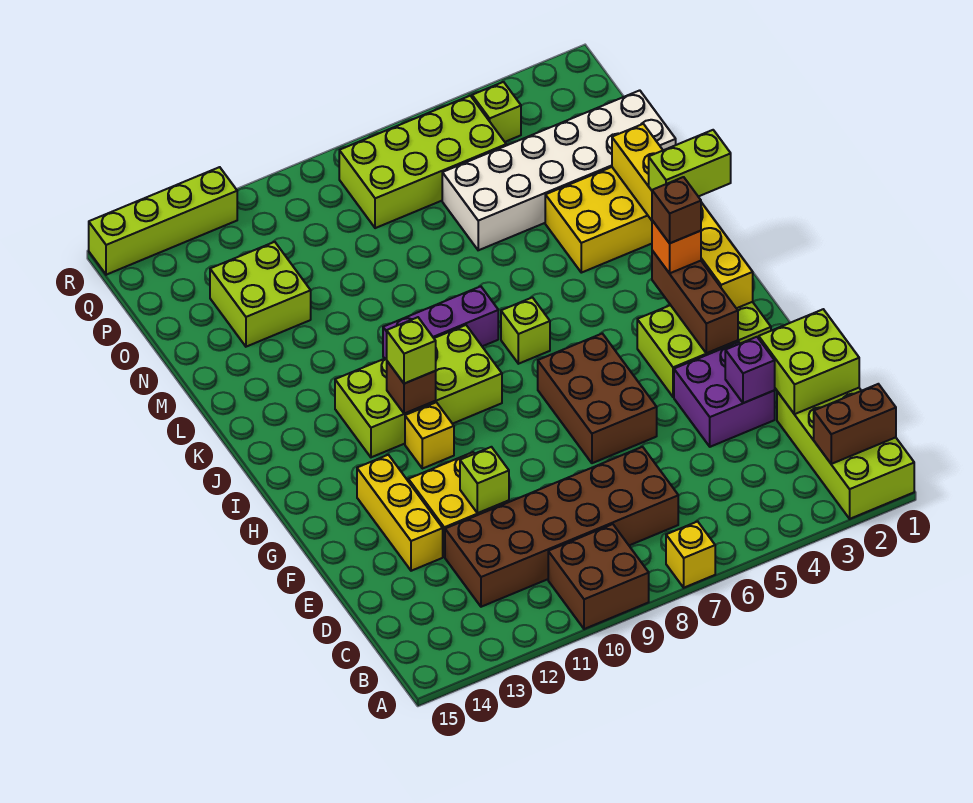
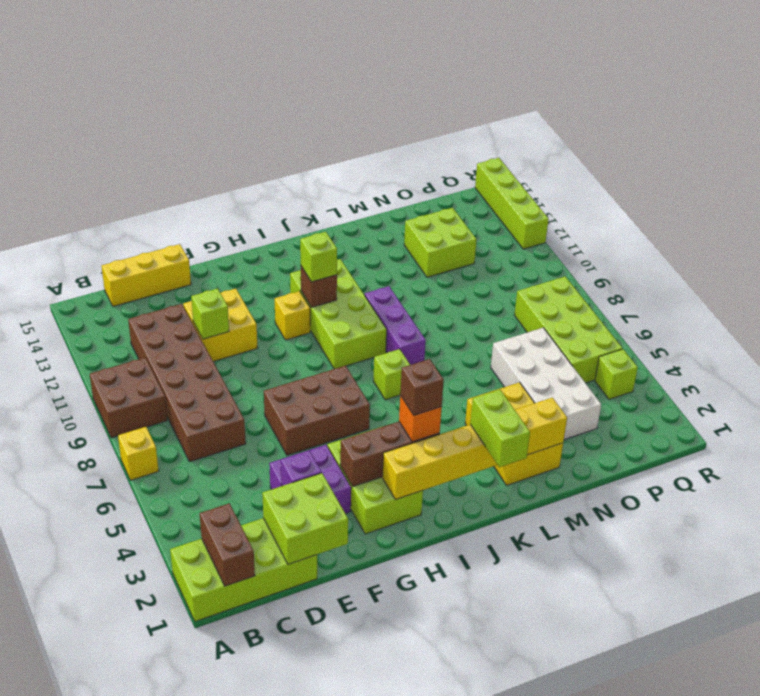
yellow brick E13:G13 level 1 -> yellow brick C15:E15 level 1
white brick N1:O6 level 1 -> white brick N3:O6 level 1

